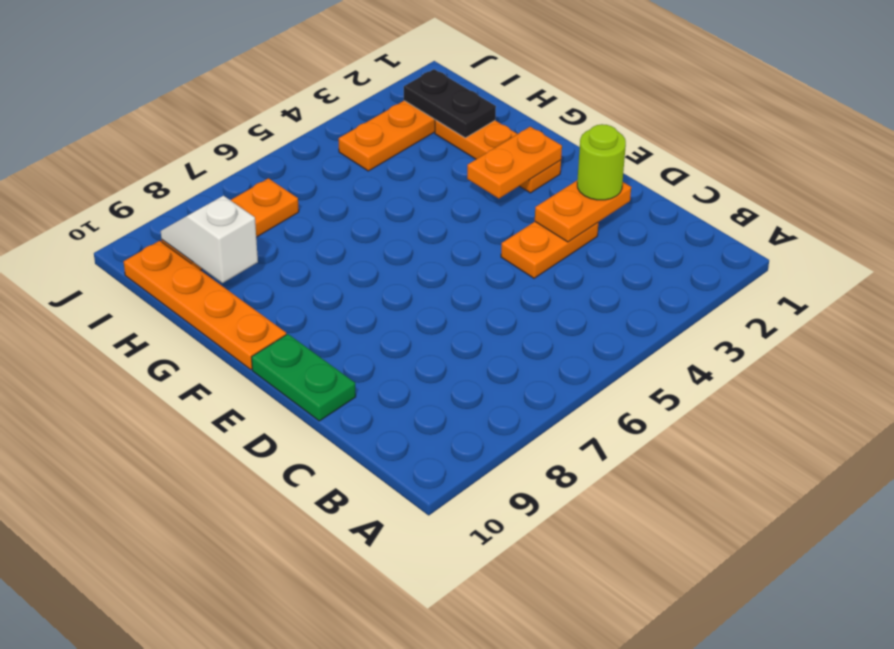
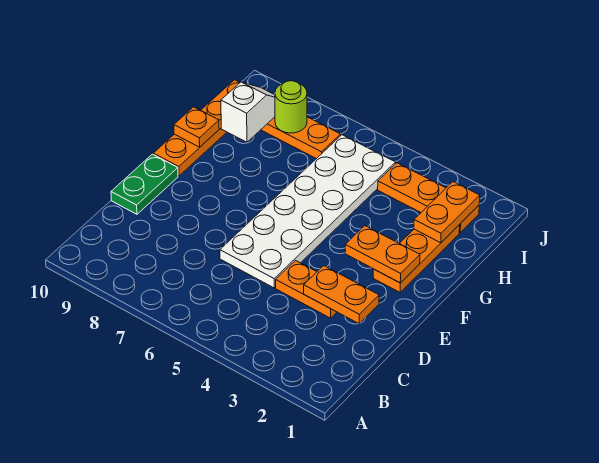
lime round brick D2 level 3 -> lime round brick I8 level 2
none -> white plate D5:I6 level 1
none -> orange plate G10 level 2
black plate H2:I2 level 2 -> orange plate H2:I2 level 2

